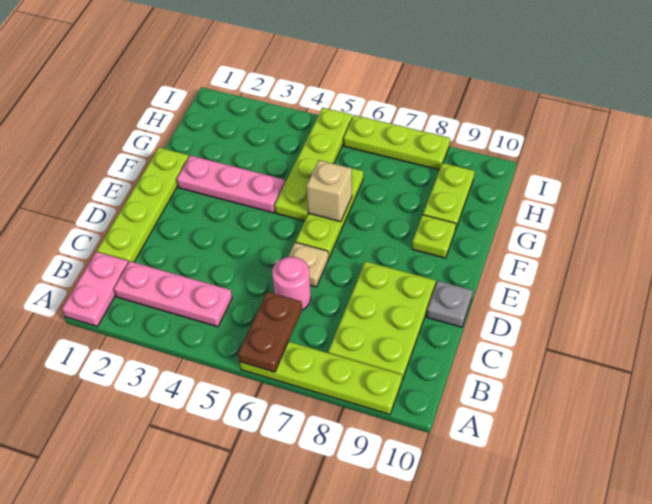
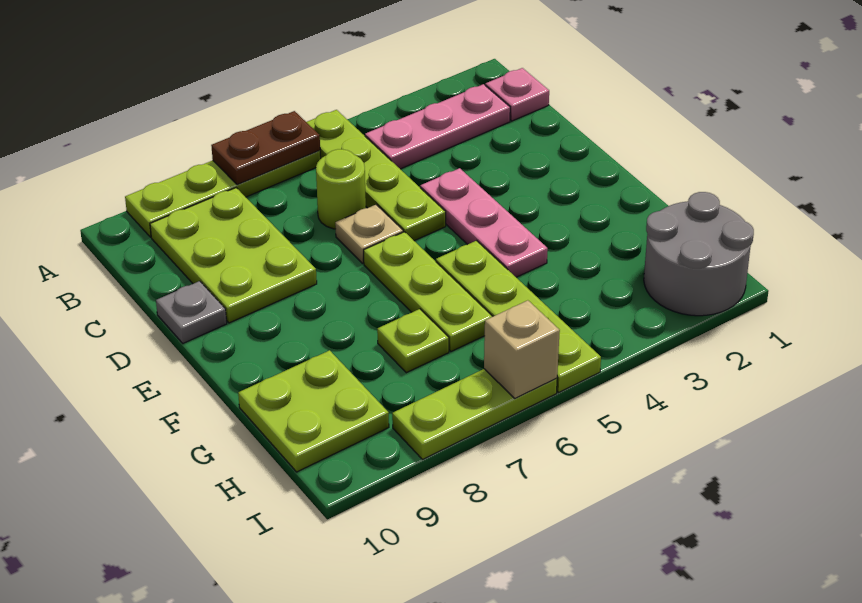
pink plate A1:B1 level 1 -> pink plate B1 level 1
brown plate A6:B6 level 2 -> brown plate A6:A7 level 2
lime plate C1:F1 level 1 -> lime plate A5:D5 level 1
pink round brick C6 level 1 -> lime round brick C6 level 1
pink plate F2:F4 level 1 -> pink plate D4:F4 level 1
tan brick F6 level 2 -> tan brick I6 level 2
lime plate F9 level 1 -> lime plate G7 level 1
lime plate G9:H9 level 1 -> lime plate G9:H10 level 1
none -> grey round brick H1:I2 level 1

